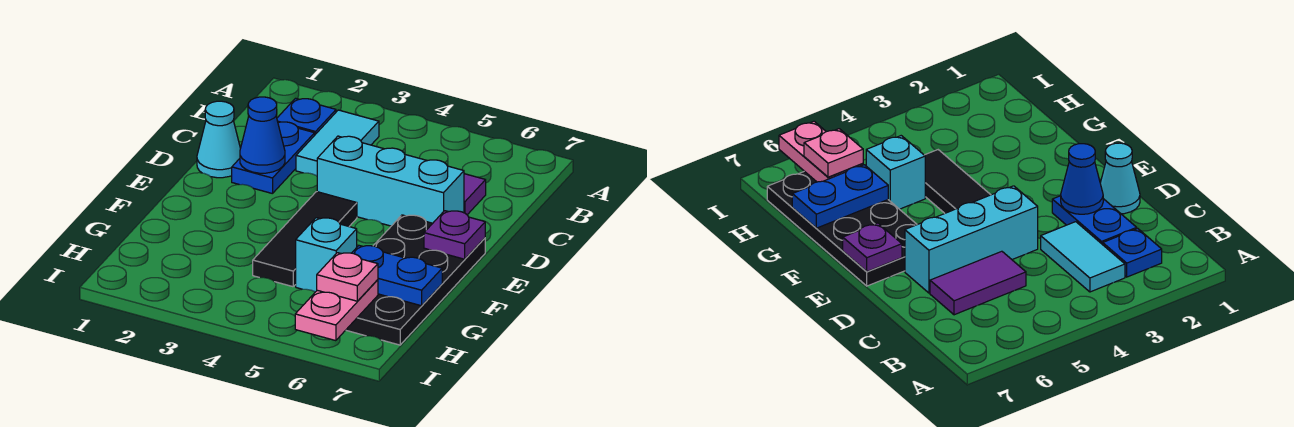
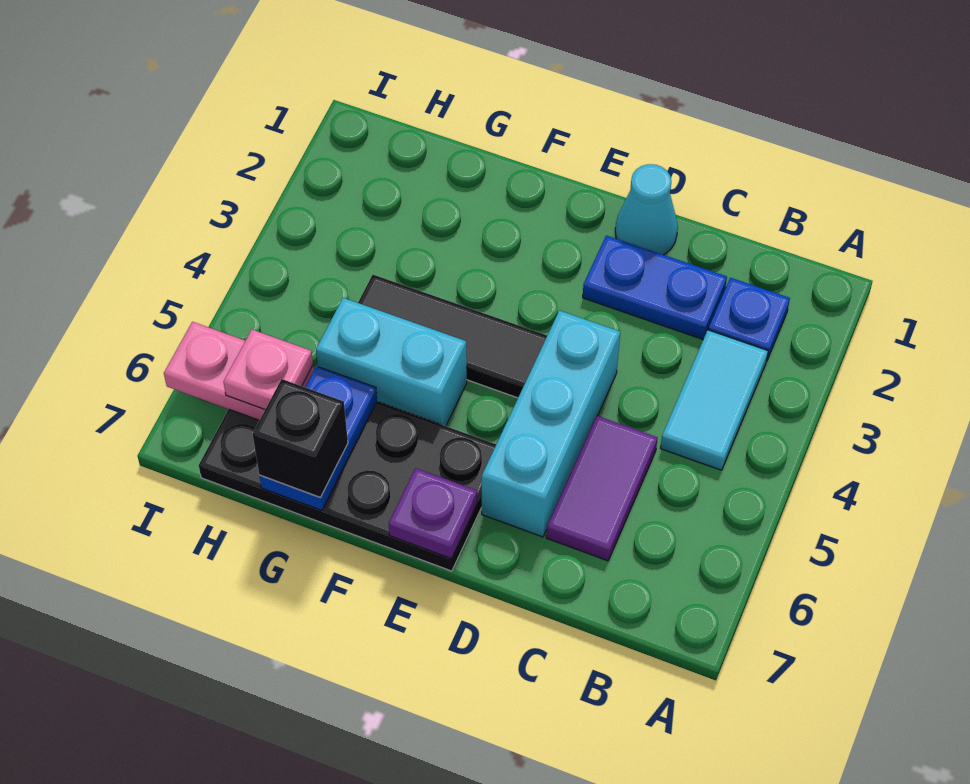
cyan tile B3:C3 level 1 -> cyan tile B3:B4 level 1
blue cone D2 level 2 -> none
cyan brick G5 level 1 -> cyan brick F5:G5 level 1
none -> black brick G7 level 3

